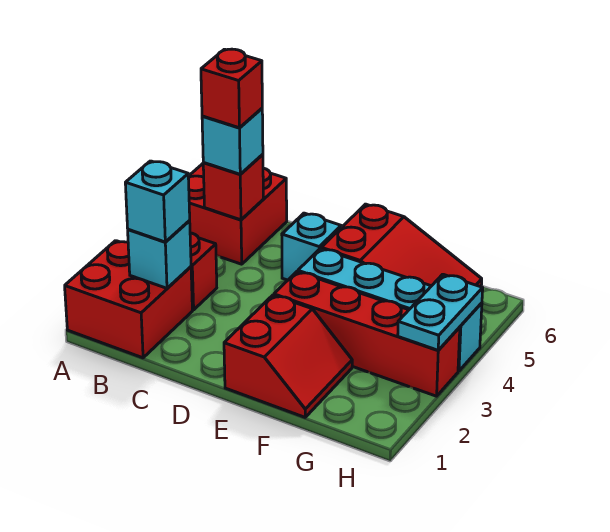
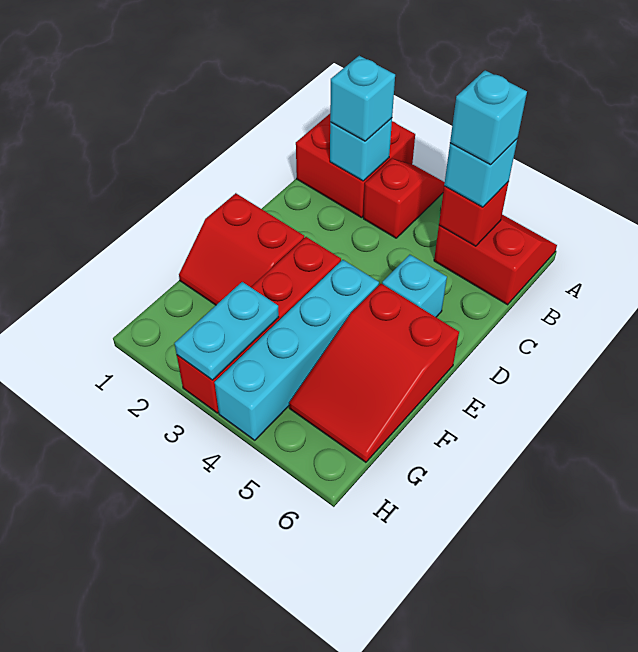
red brick A5:B6 level 1 -> red slope A5:B6 level 1 top B
red brick B5 level 4 -> cyan brick B5 level 4
cyan plate H3:H4 level 2 -> cyan plate G3:H3 level 2

